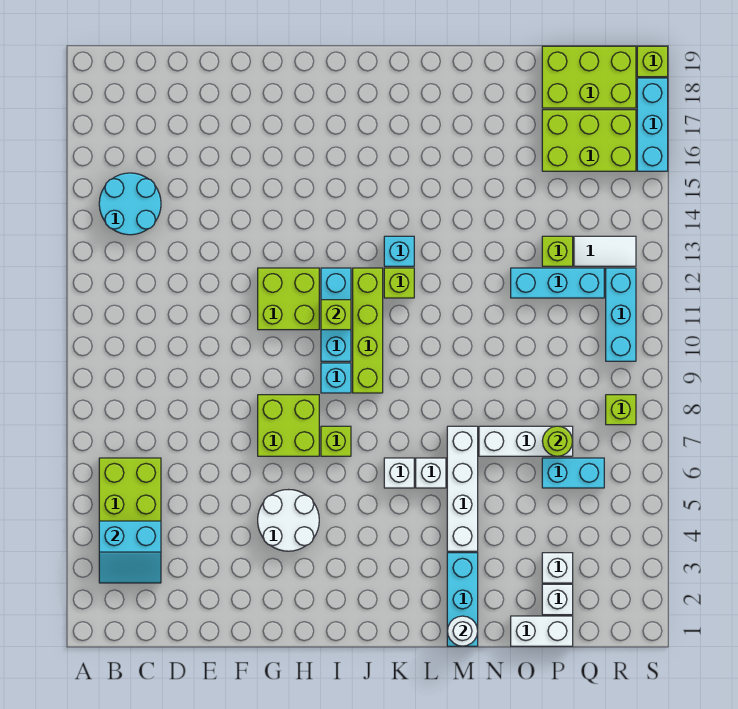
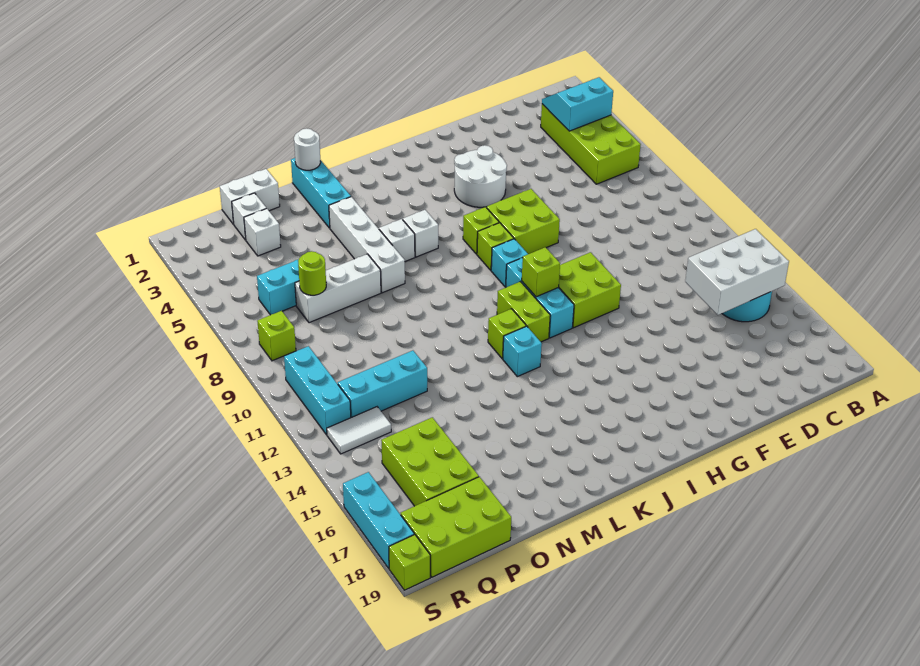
none -> white brick B14:D15 level 2
lime brick J9:J12 level 1 -> lime brick J11:J12 level 1
lime brick P13 level 1 -> lime brick I8 level 1
lime brick P16:R17 level 1 -> lime brick P15:Q17 level 1

